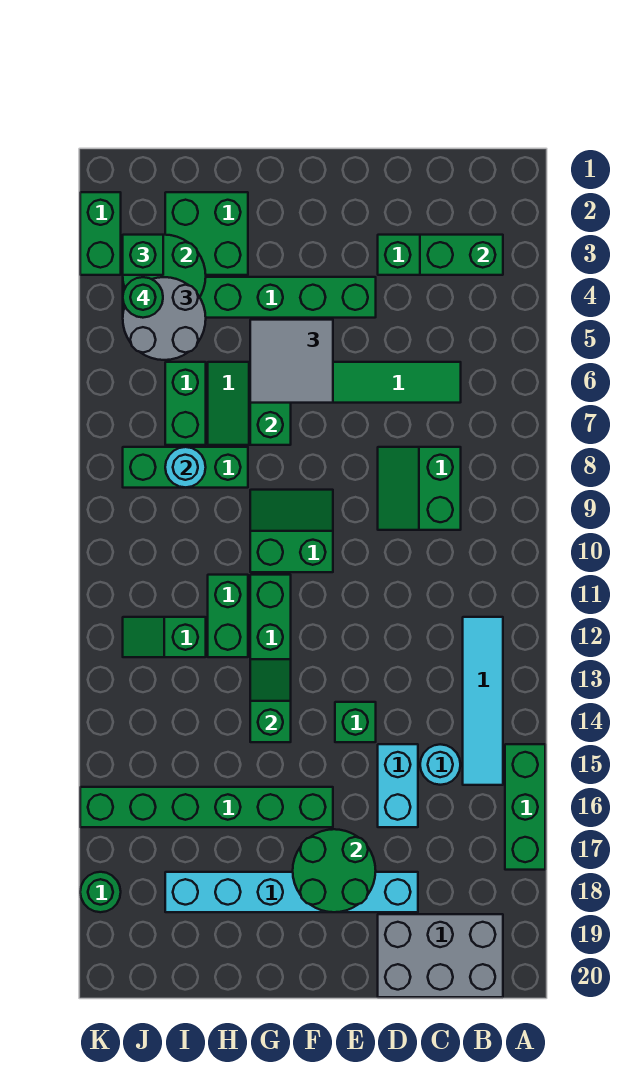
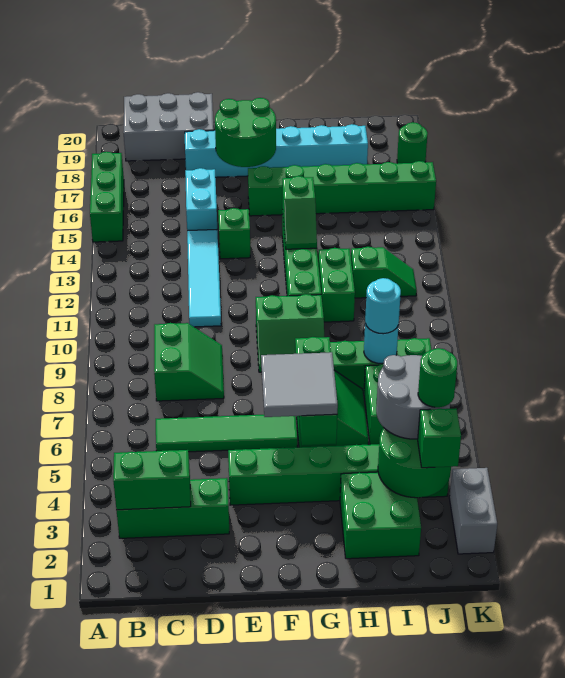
cyan tile B12:B15 level 1 -> cyan tile D11:D14 level 1
cyan round brick C15 level 1 -> cyan round brick I8 level 3
green brick K2:K3 level 1 -> grey brick K2:K3 level 1

